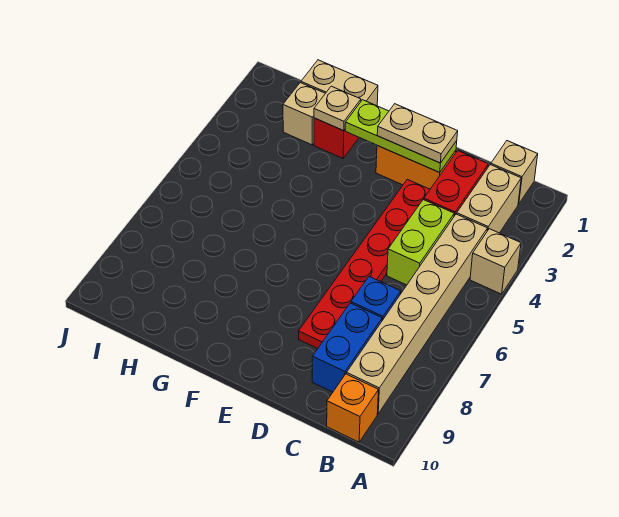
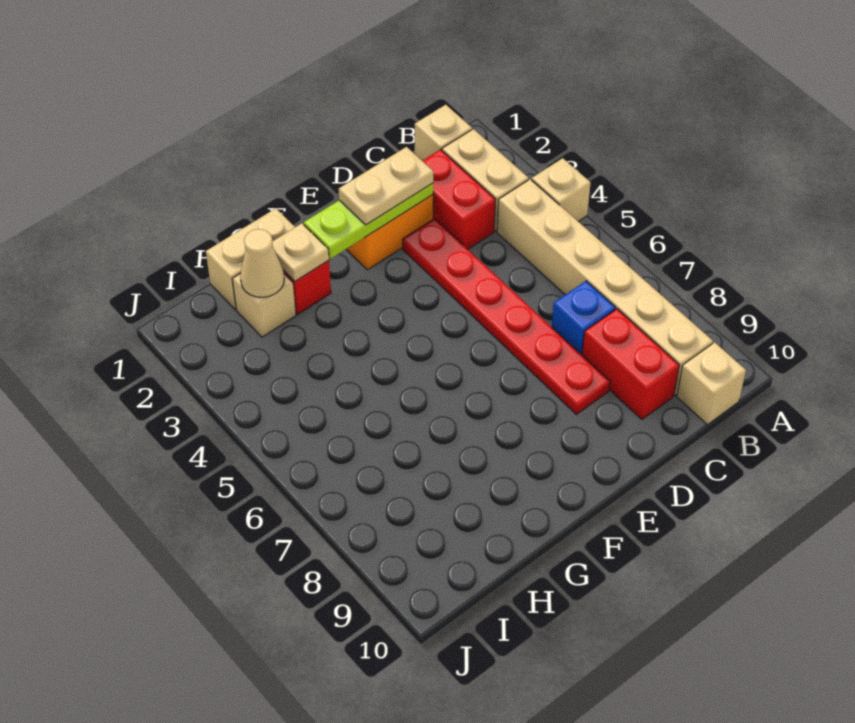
orange brick B10 level 1 -> tan brick B10 level 1
lime brick C4:C5 level 1 -> none
blue brick C8:C9 level 1 -> red brick C8:C9 level 1
none -> tan cone H2 level 2

